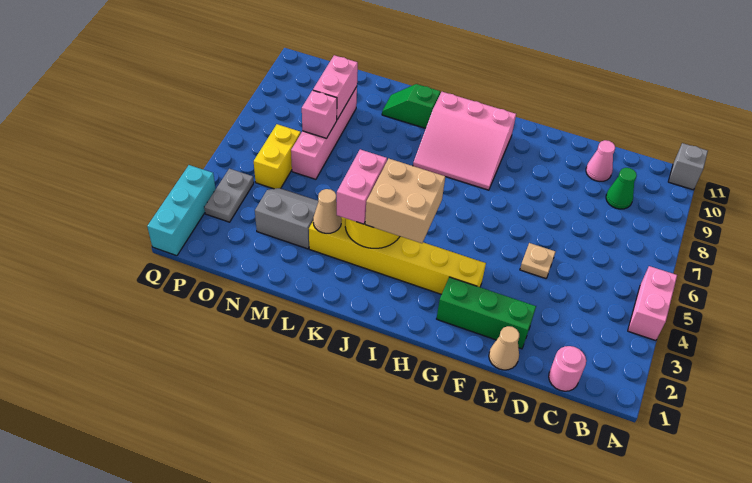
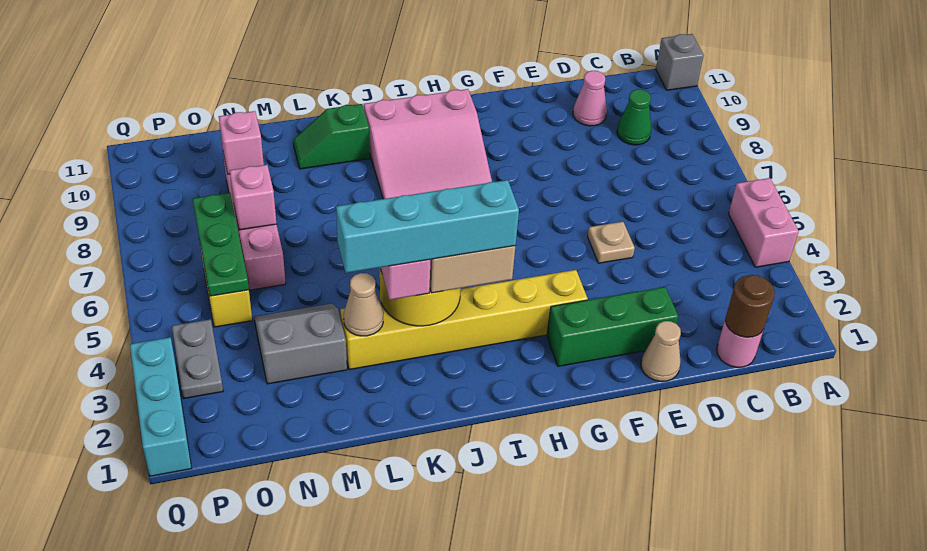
none -> brown round brick C1 level 2
none -> cyan brick I3:L3 level 4
pink brick N8:N9 level 2 -> pink brick N9 level 2
none -> green plate O5:O7 level 2

